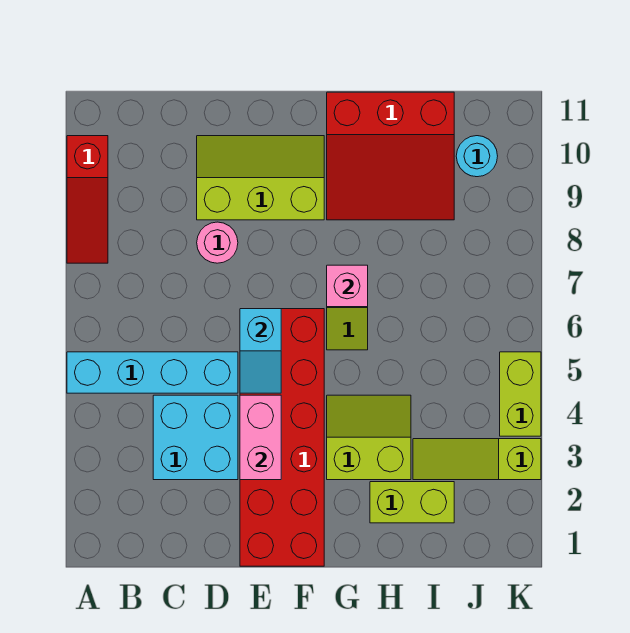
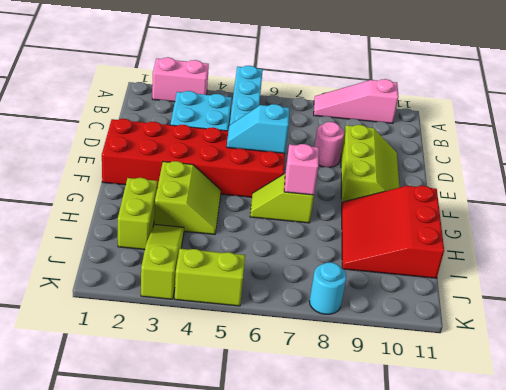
red slope A8:A10 level 1 top 10 -> pink slope A8:A10 level 1 top 10
pink brick E3:E4 level 2 -> pink brick A2:A3 level 1
cyan round brick J10 level 1 -> cyan round brick K8 level 1

